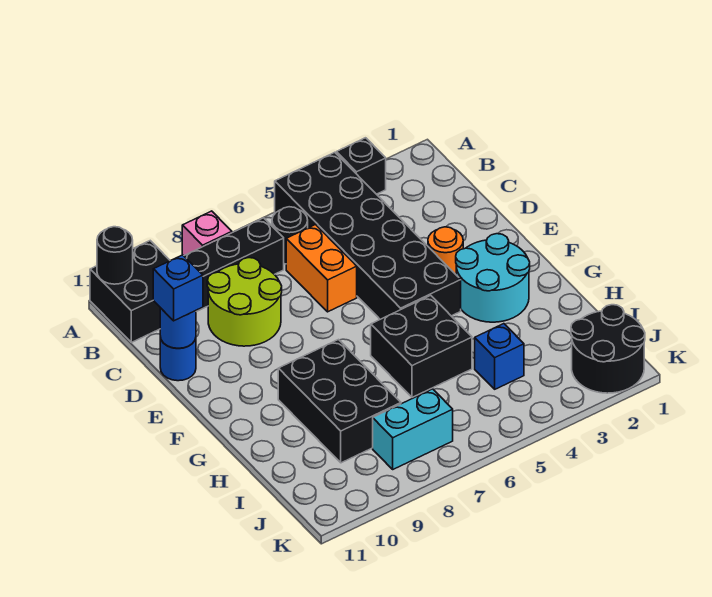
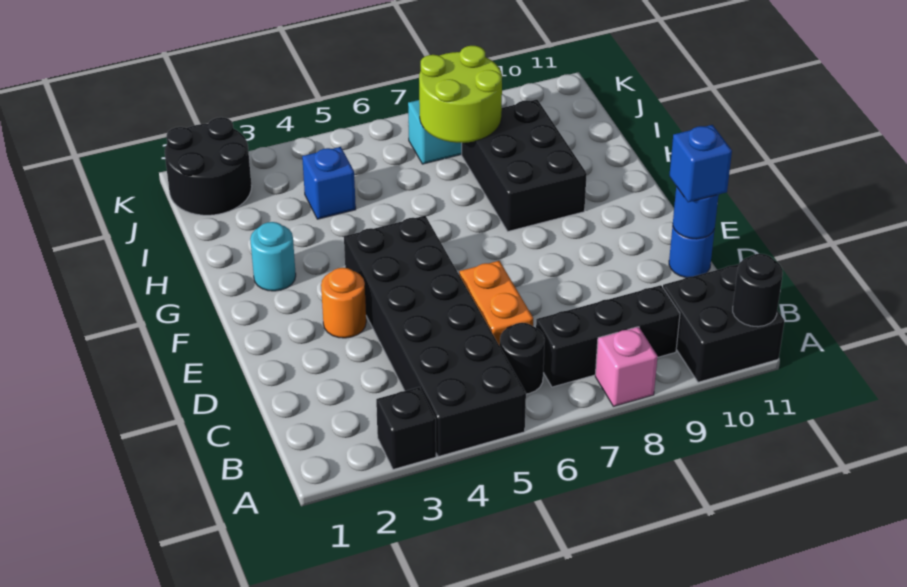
lime round brick C8:D9 level 1 -> lime round brick I7:J8 level 2
cyan round brick F2:G3 level 1 -> cyan round brick G2 level 1
black brick G5:H6 level 1 -> none

